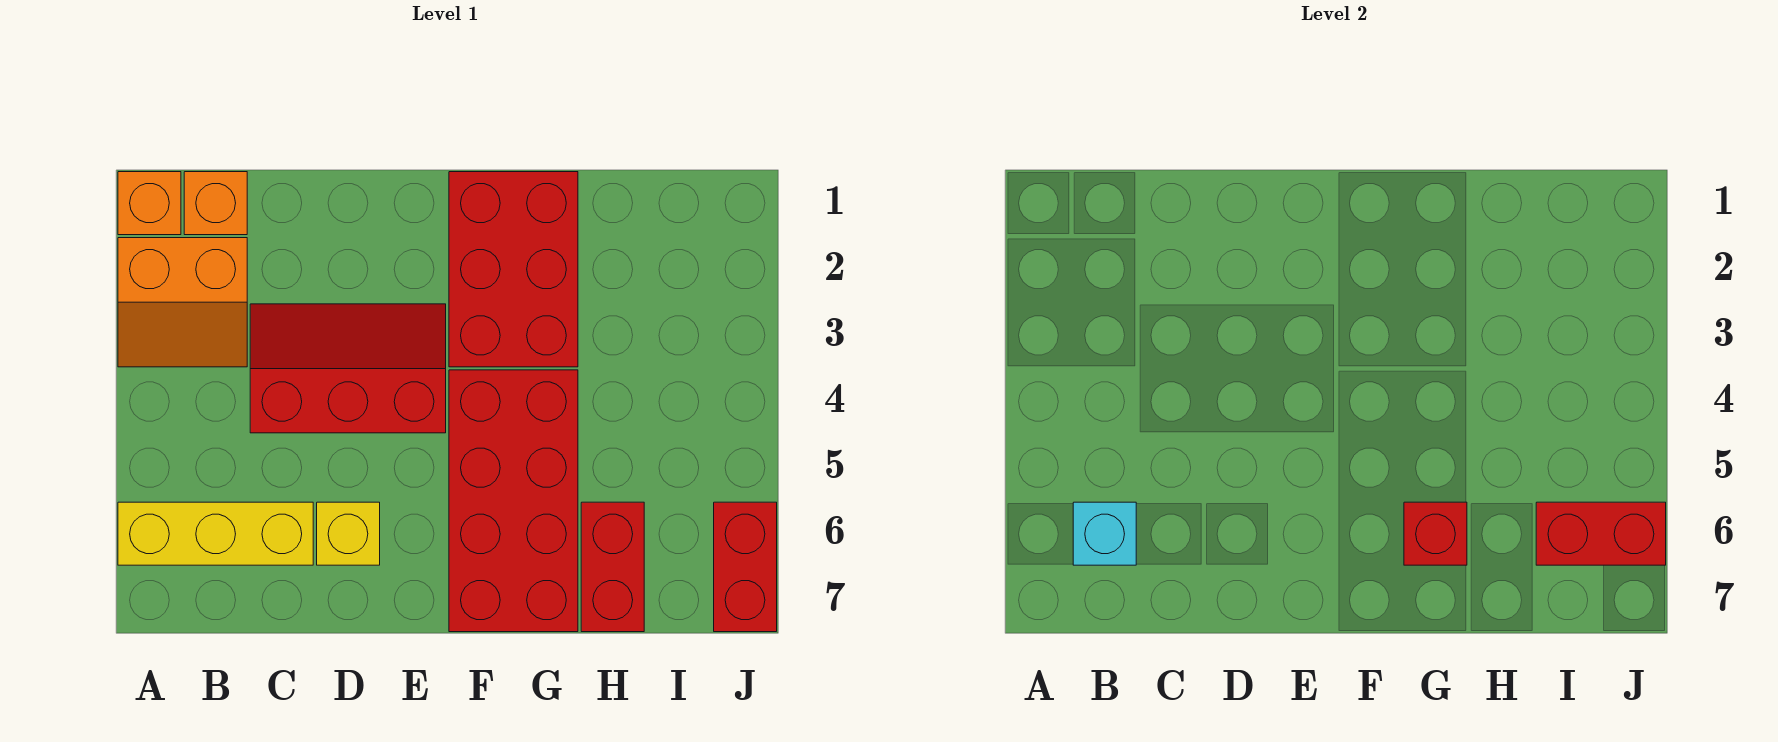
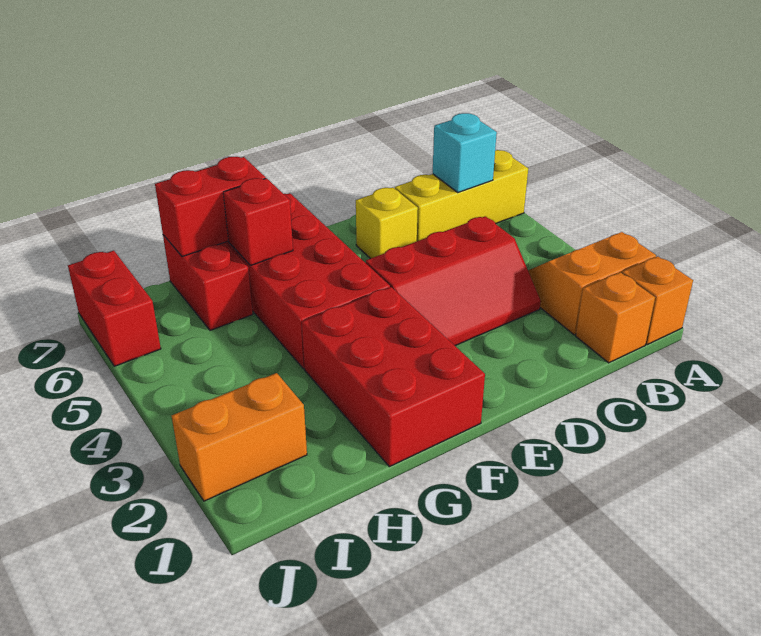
none -> orange brick I2:J2 level 1
red brick I6:J6 level 2 -> red brick G7:H7 level 2

